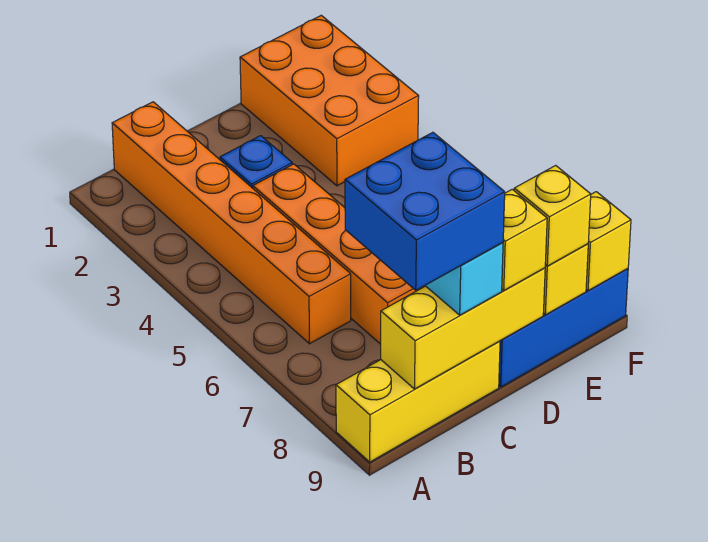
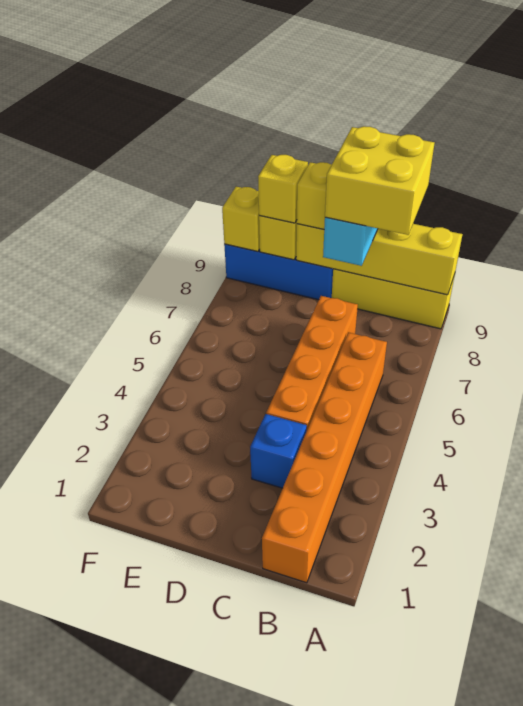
blue brick B8:C9 level 4 -> yellow brick B8:C9 level 4
yellow brick B9:D9 level 2 -> yellow brick A9:D9 level 2
orange brick E1:F3 level 1 -> none

